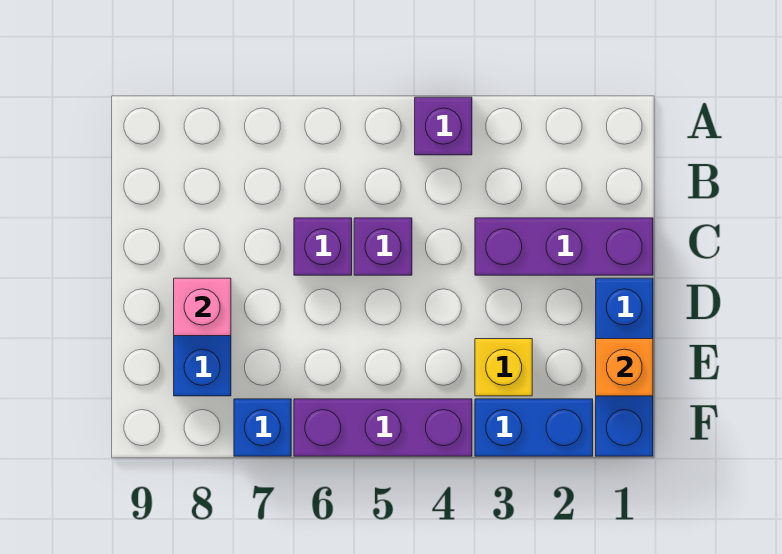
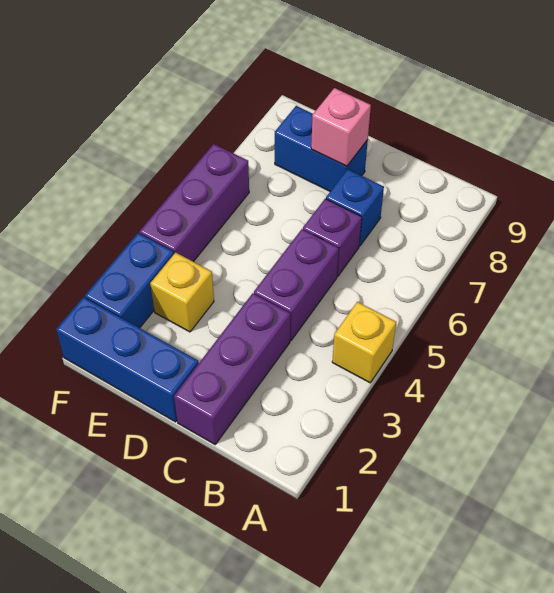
purple brick A4 level 1 -> yellow brick A4 level 1
purple brick C5 level 1 -> purple brick C4:C5 level 1
orange brick E1 level 2 -> none
blue brick F7 level 1 -> blue brick C7 level 1

